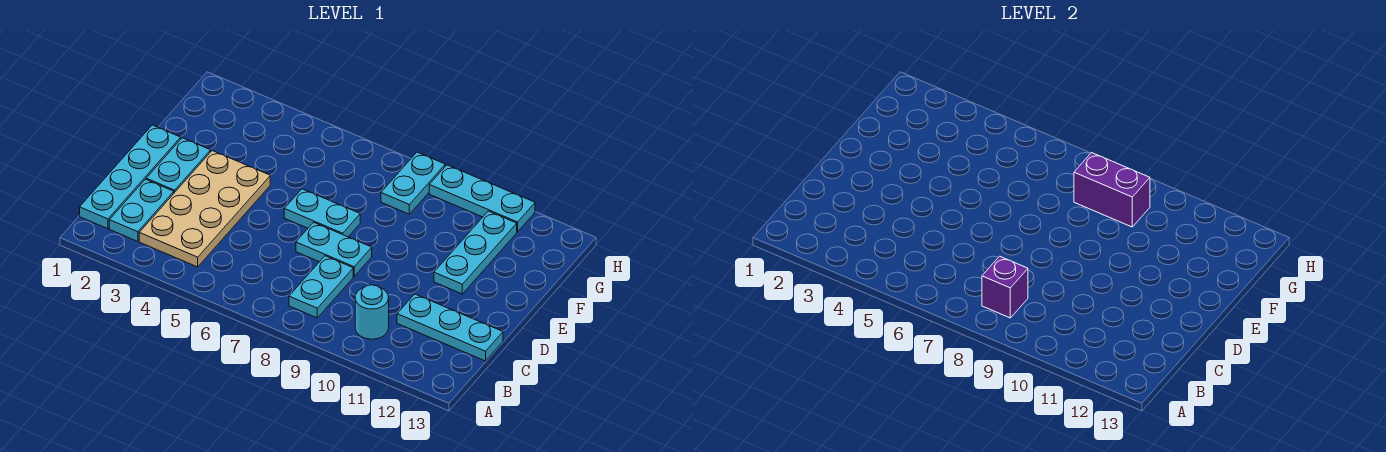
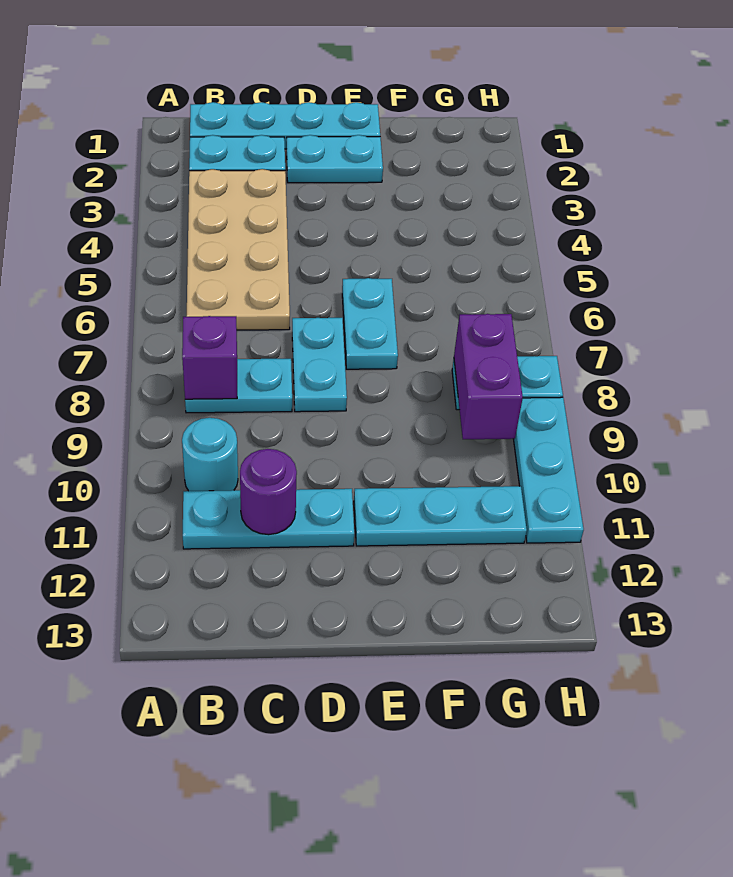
tan plate B3:E4 level 1 -> tan plate B3:C6 level 1
cyan plate C11:C13 level 1 -> cyan plate B11:D11 level 1
none -> purple round brick C11 level 2

